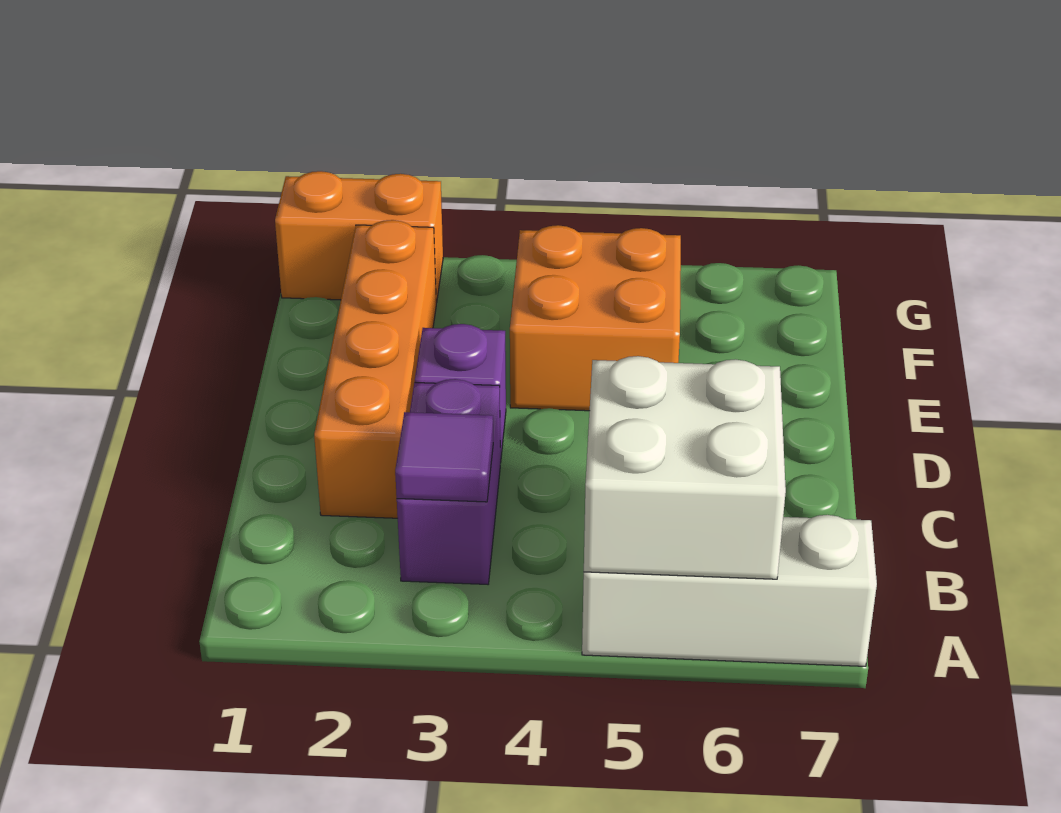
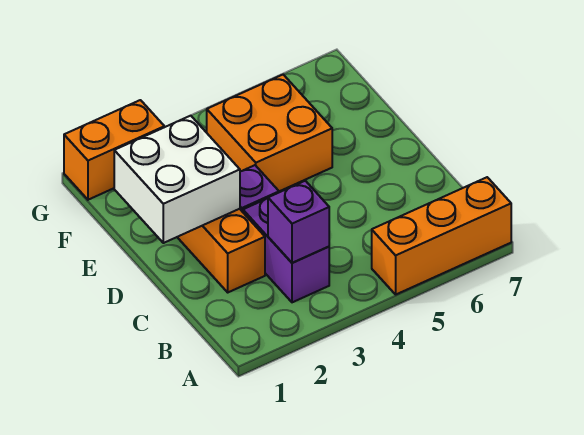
white brick A5:A7 level 1 -> orange brick A5:A7 level 1
white brick A5:B6 level 2 -> white brick D1:E2 level 2
purple tile B3 level 2 -> purple brick B3 level 2

